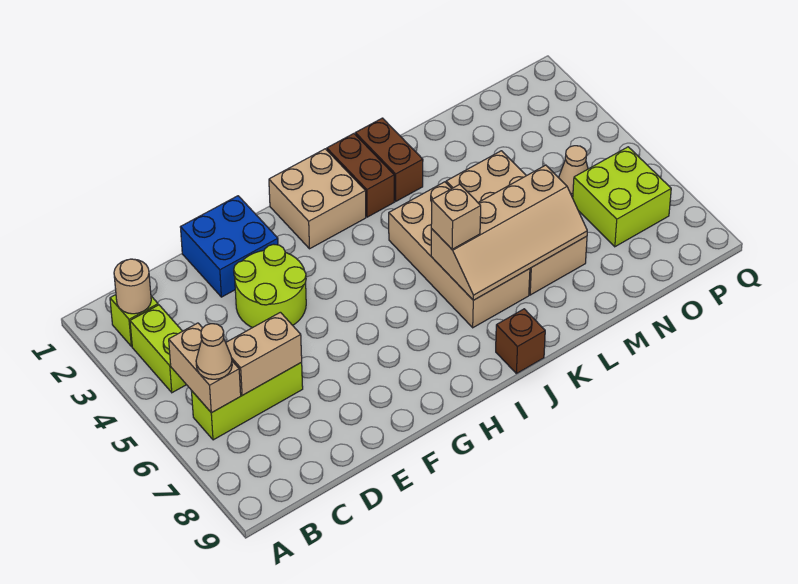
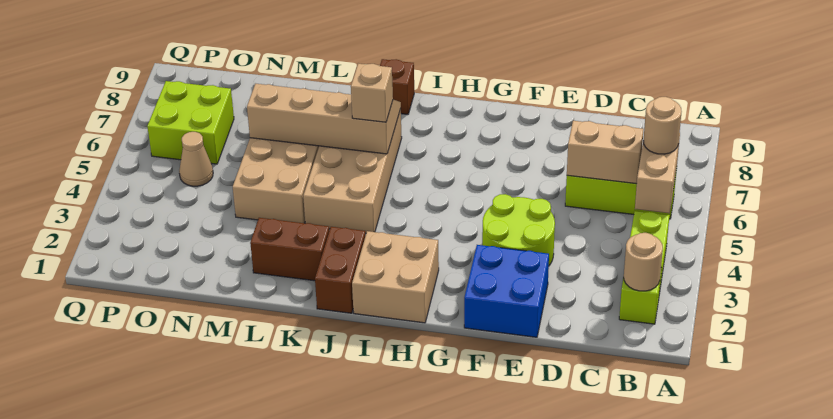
tan cone B6 level 3 -> tan round brick B6 level 3
brown brick K1:K2 level 1 -> brown brick K2:L2 level 1

